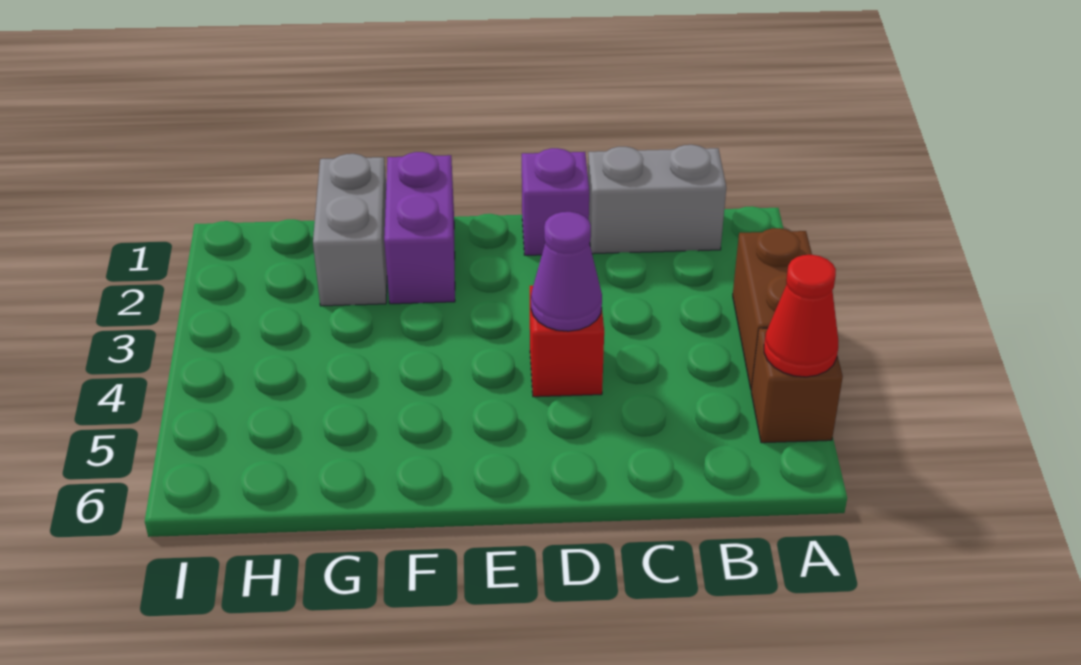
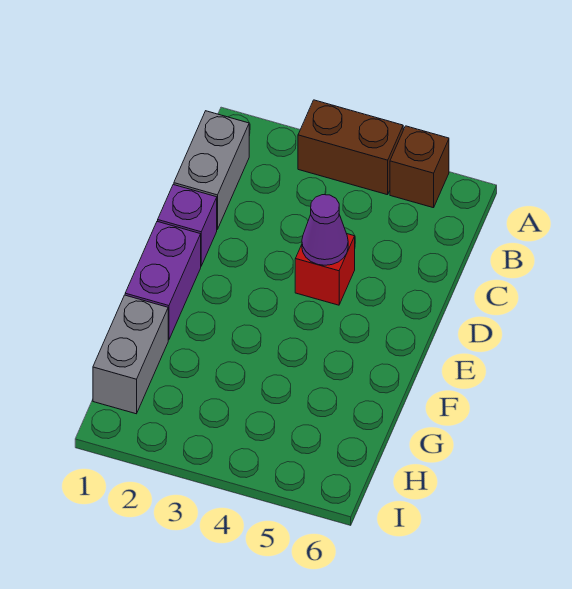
red cone A5 level 2 -> none
purple brick F1:F2 level 1 -> purple brick E1:F1 level 1
grey brick G1:G2 level 1 -> grey brick G1:H1 level 1

